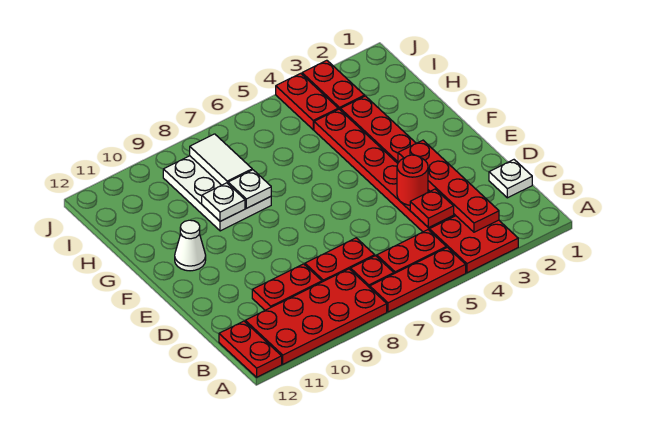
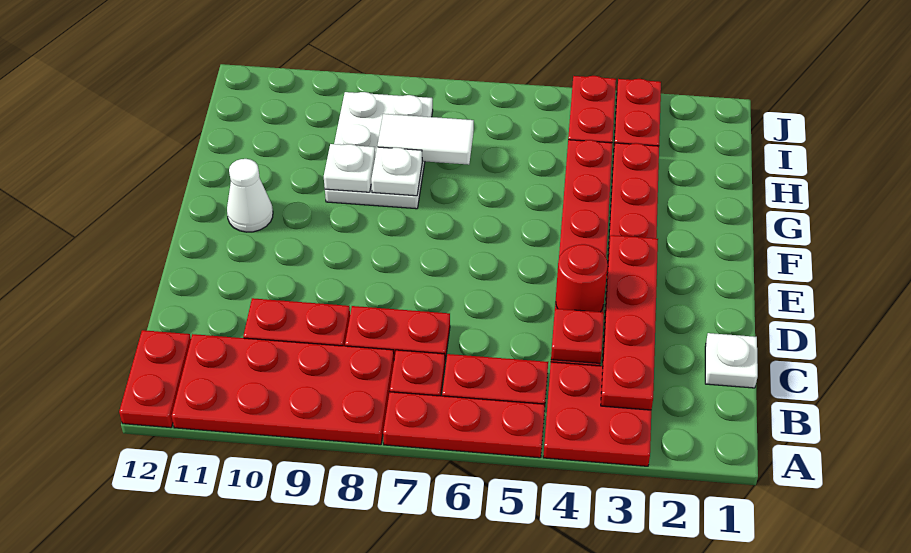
white tile H8:I8 level 2 -> white tile H7:H8 level 2

